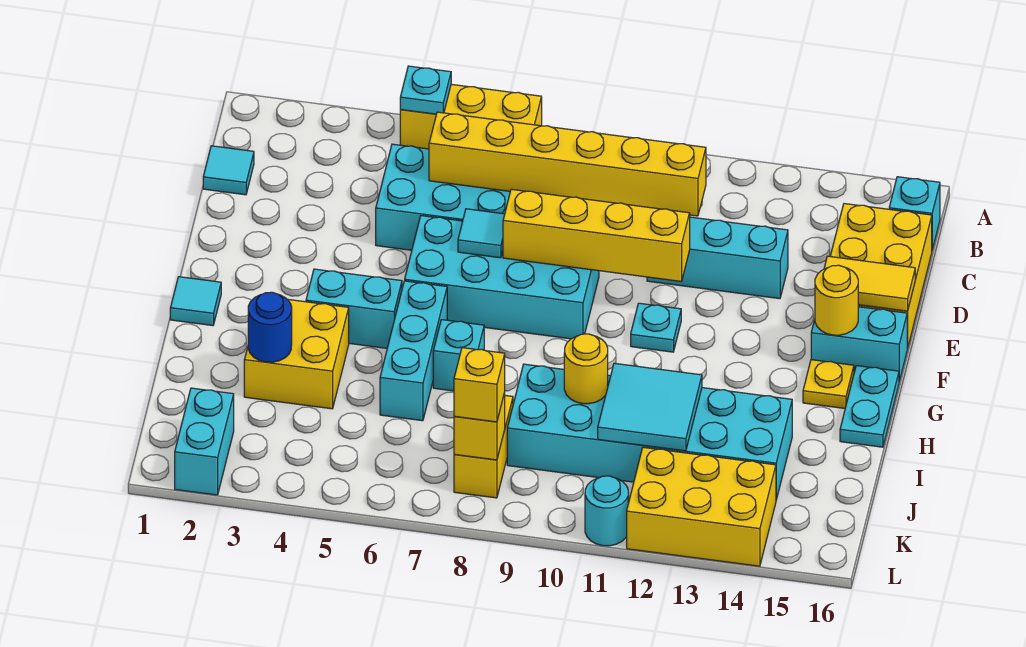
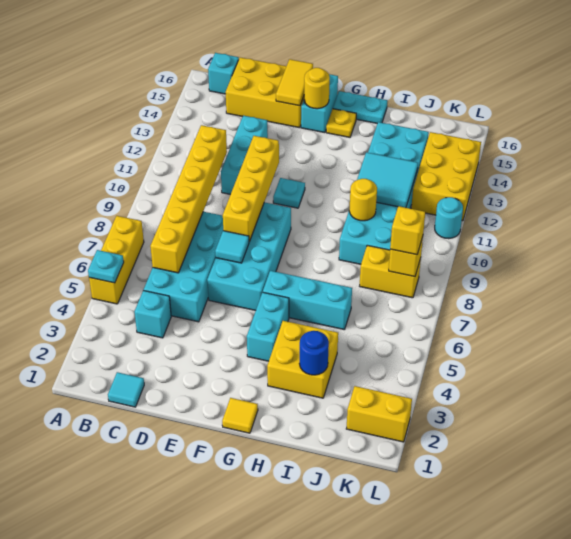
cyan tile G1 level 1 -> yellow tile G1 level 1
cyan brick H7 level 1 -> cyan brick C4 level 1
cyan brick K2:L2 level 1 -> yellow brick K2:L2 level 1

